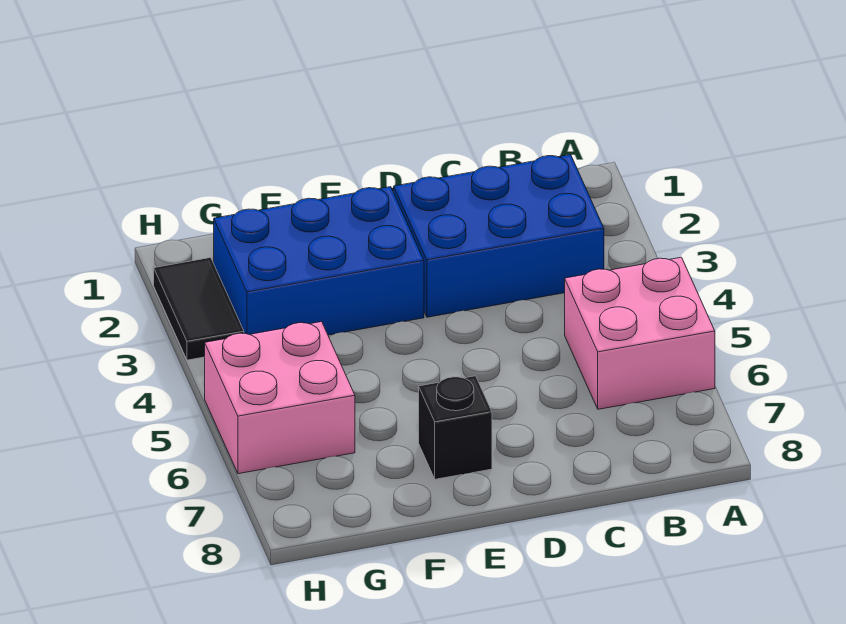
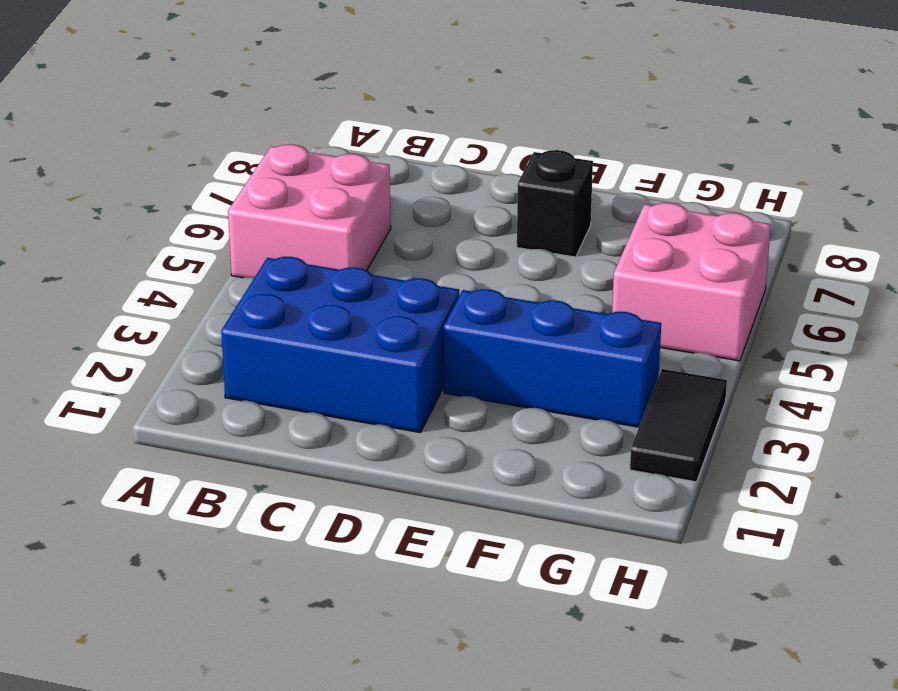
blue brick E2:G3 level 1 -> blue brick E3:G3 level 1

